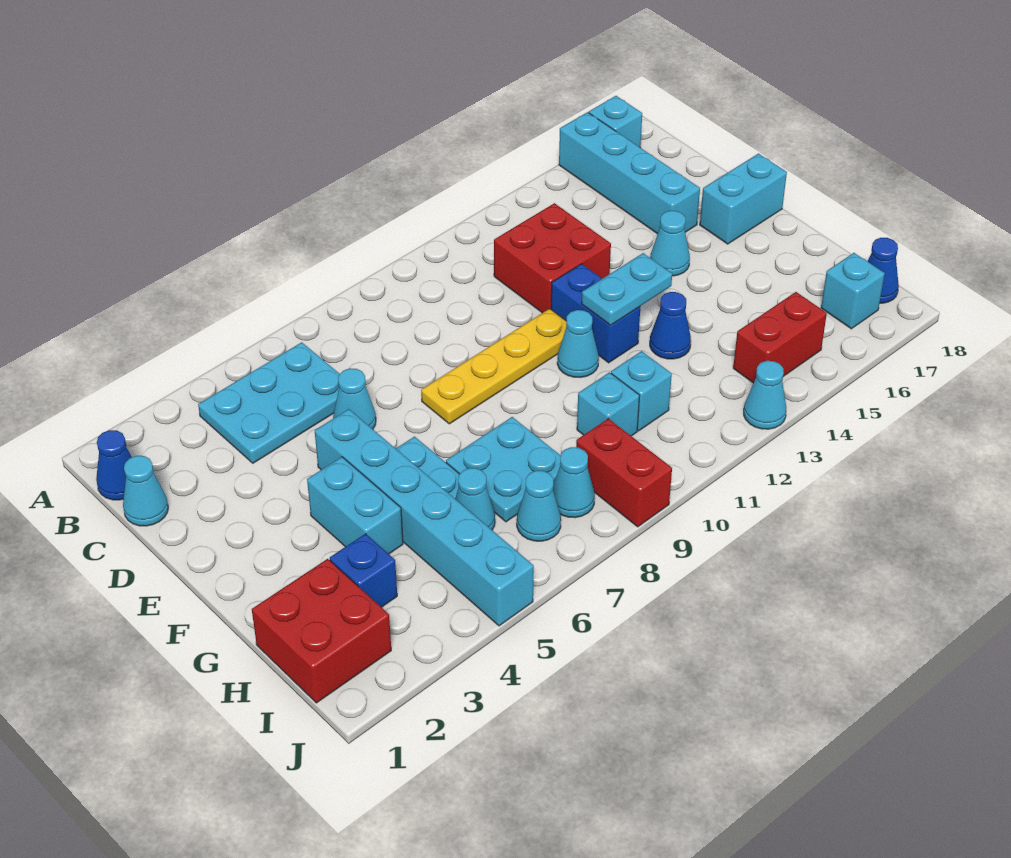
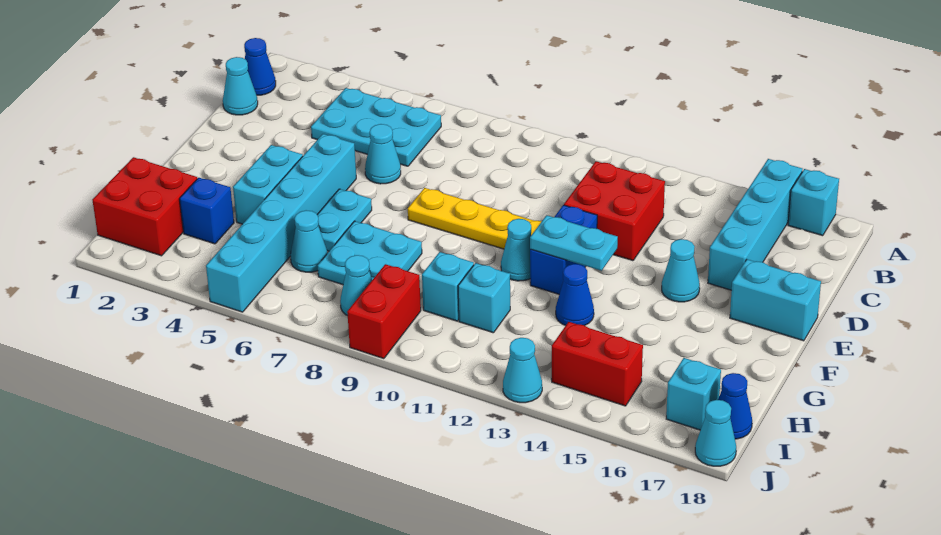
cyan cone I7 level 1 -> cyan cone J18 level 1

